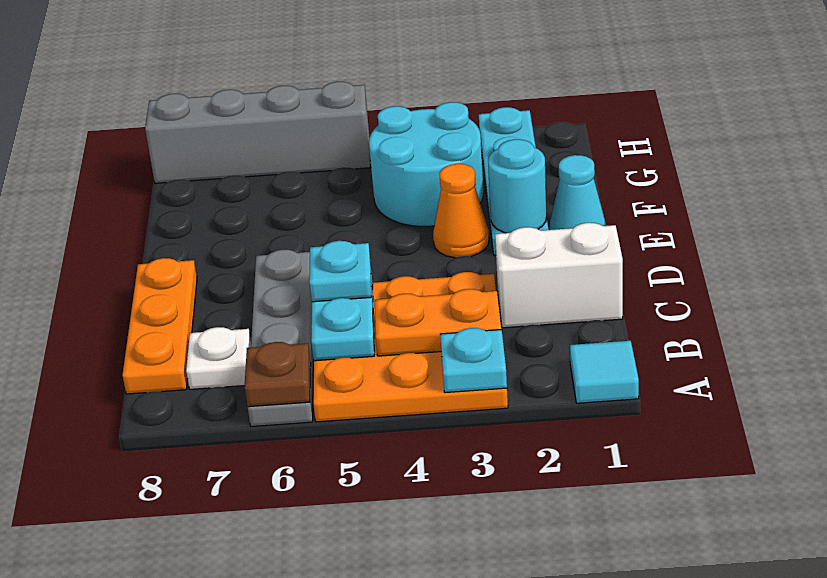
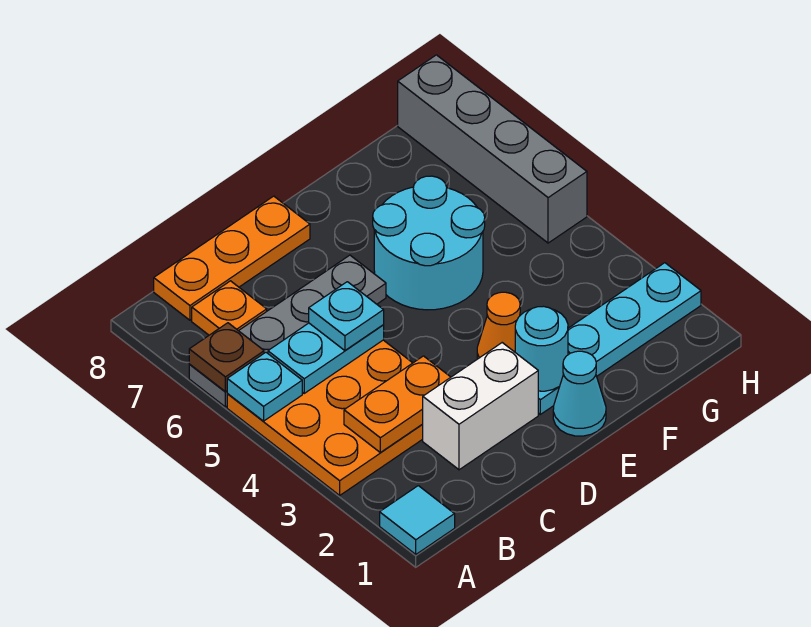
cyan plate A3 level 2 -> cyan plate A5 level 2
orange plate B3:B4 level 2 -> orange plate B3:C3 level 2
white plate B7 level 1 -> orange plate B7 level 1
white brick C1:C2 level 1 -> white brick C2:D2 level 1
cyan round brick F3:G4 level 1 -> cyan round brick E5:F6 level 1

